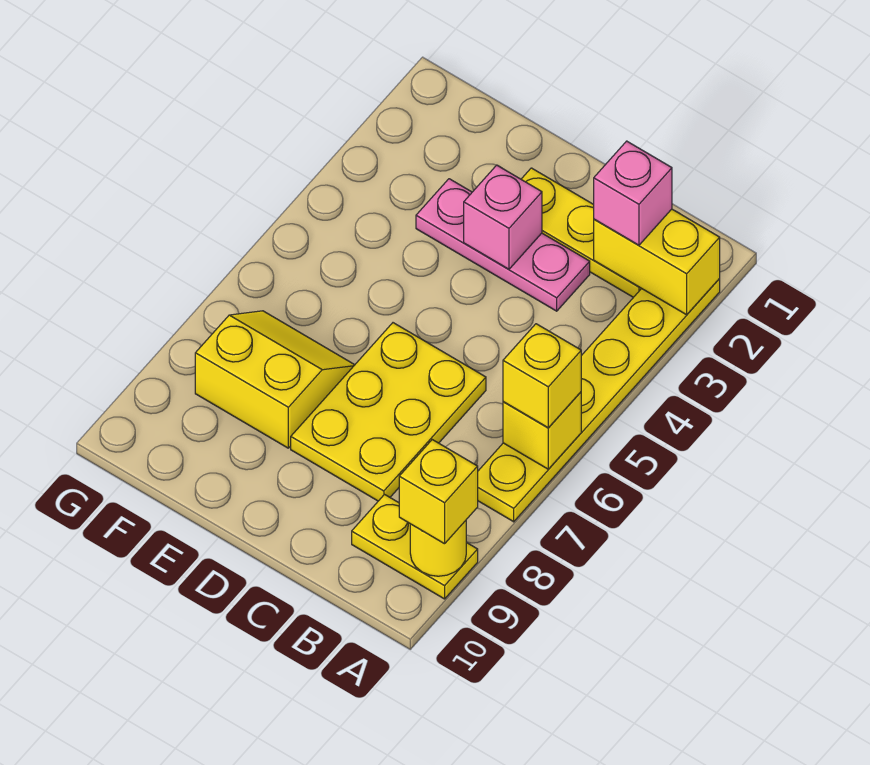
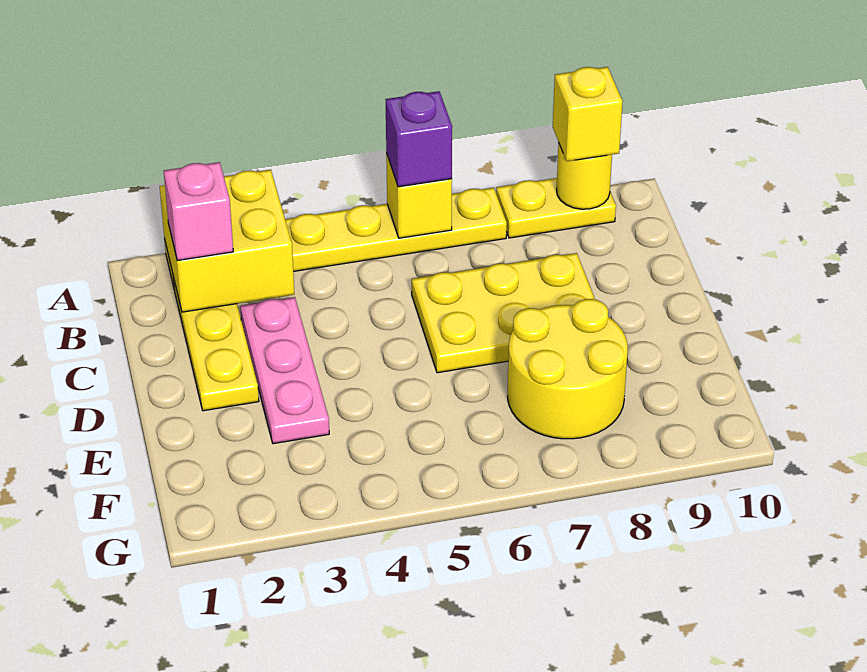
yellow brick A2:B2 level 2 -> yellow brick A2:B3 level 2
yellow brick A6 level 3 -> purple brick A6 level 3
yellow plate A9:B9 level 1 -> yellow plate A8:A9 level 1
pink brick D3 level 2 -> none
yellow slope E7:F8 level 1 top 8 -> yellow round brick E7:F8 level 1

